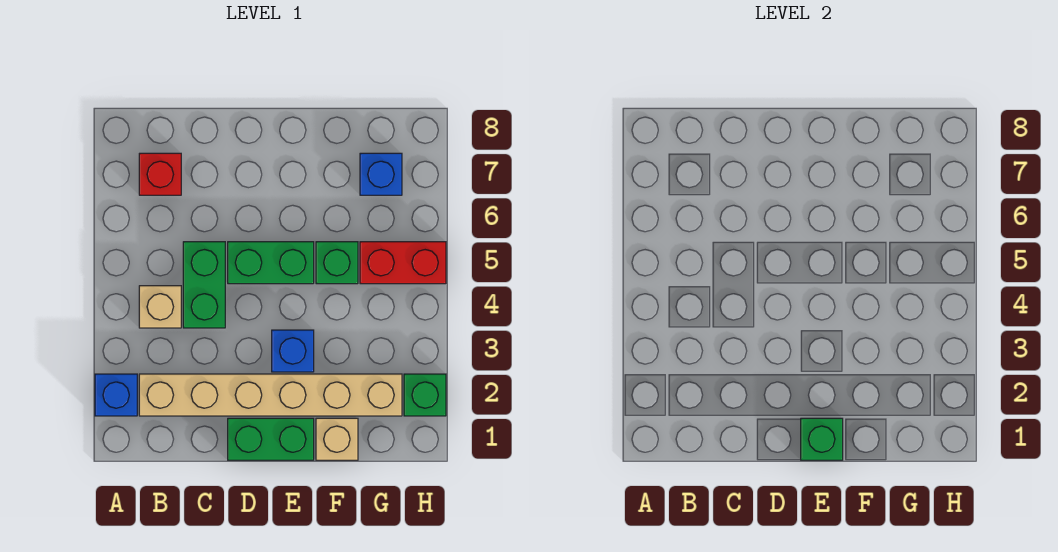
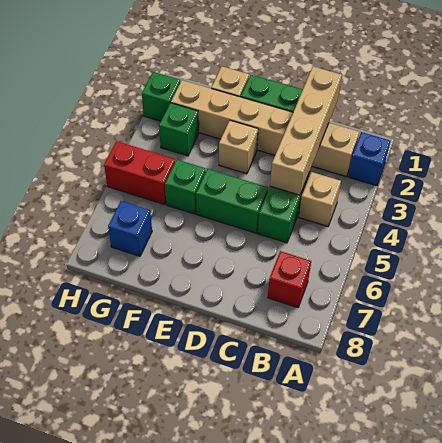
none -> tan brick C1:C4 level 2
green brick E1 level 2 -> green brick G3 level 1
blue brick E3 level 1 -> tan brick E3 level 1

